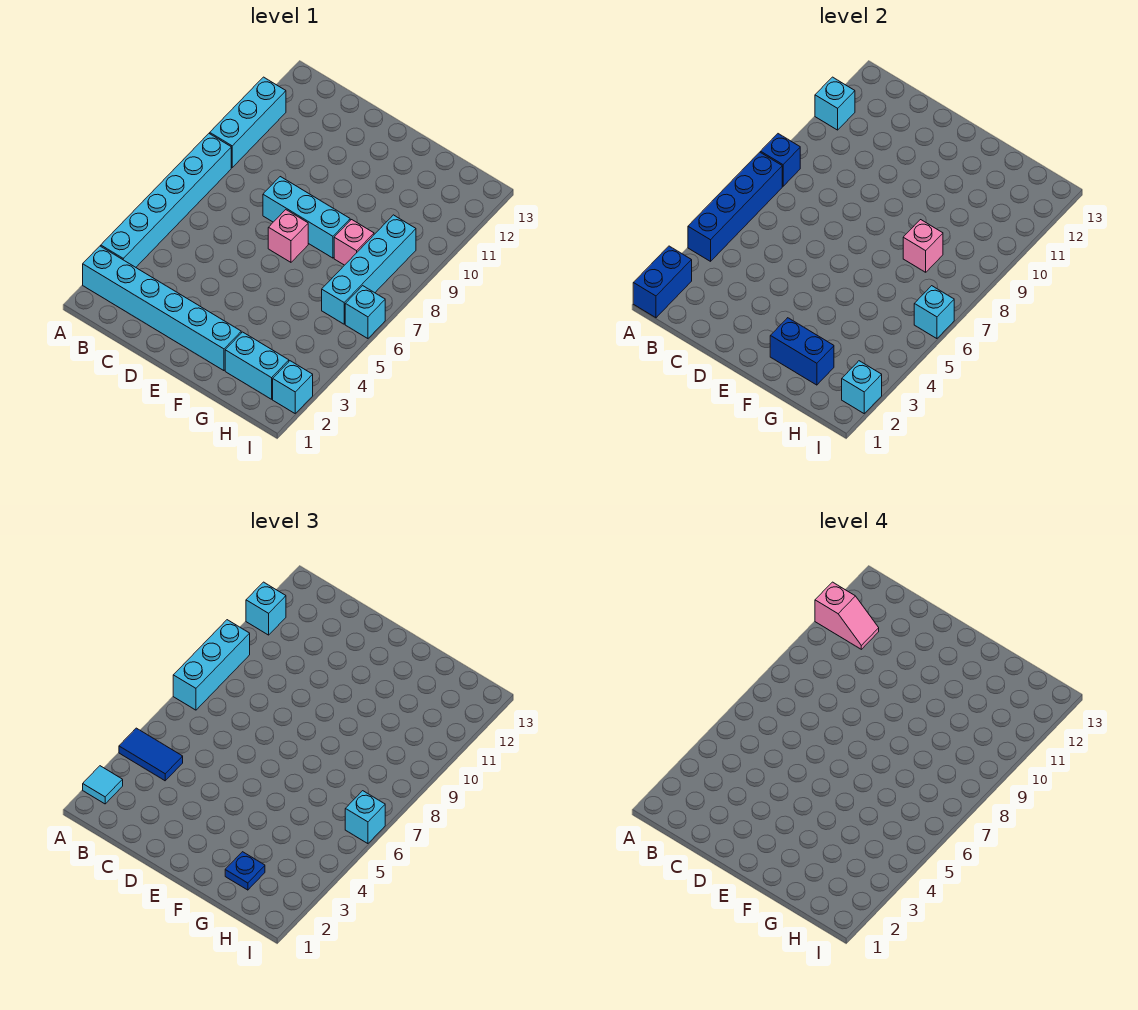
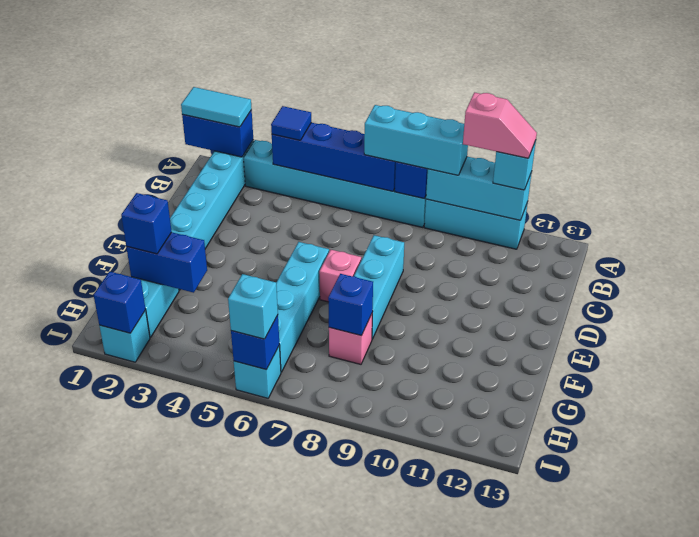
cyan tile A2 level 3 -> cyan tile A1:A2 level 3
blue tile A4:B4 level 3 -> blue tile A4 level 3
cyan brick A11 level 2 -> cyan brick A9:A11 level 2
pink slope A11:B11 level 4 top A -> pink slope A10:A11 level 4 top 10
blue brick F2:G2 level 2 -> blue brick G2:G3 level 2
blue plate G2 level 3 -> blue brick G2 level 3
pink brick G8 level 2 -> blue brick G8 level 2
cyan brick H6:H9 level 1 -> cyan brick E6:H6 level 1
cyan brick I2 level 2 -> blue brick I2 level 2
cyan brick I6 level 2 -> blue brick I6 level 2

